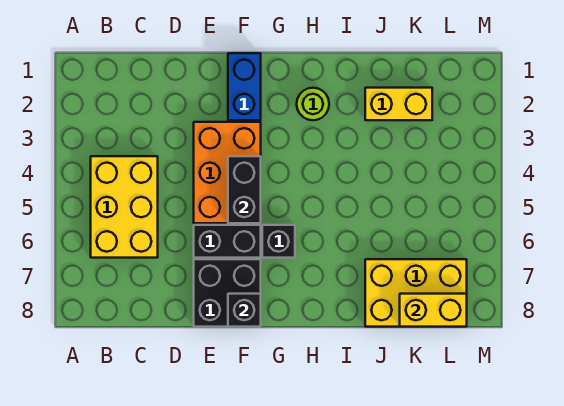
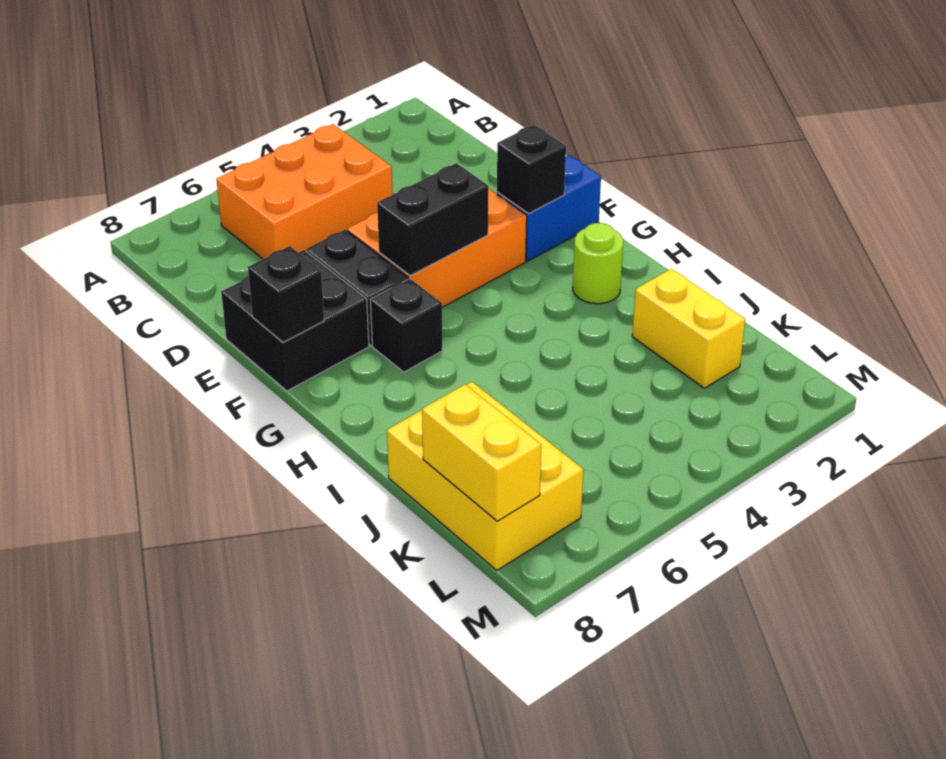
yellow brick B4:C6 level 1 -> orange brick B4:C6 level 1
none -> black brick F2 level 2

